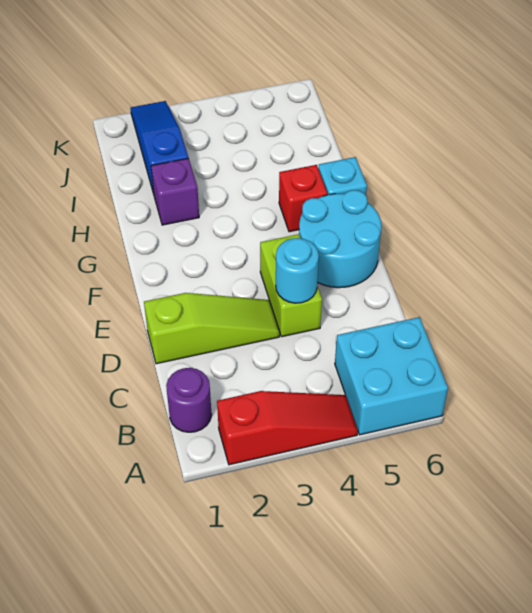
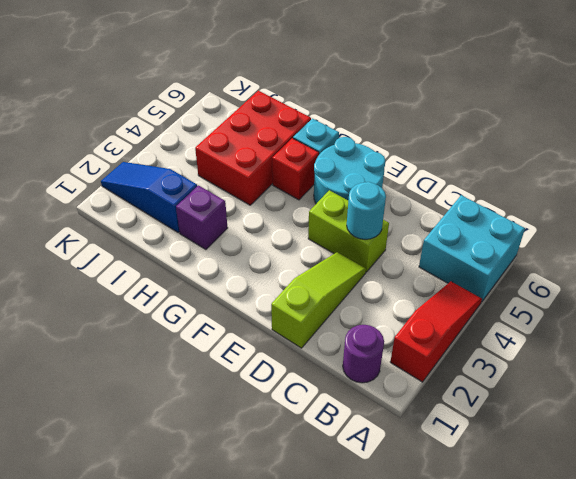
none -> red brick H4:I6 level 1

